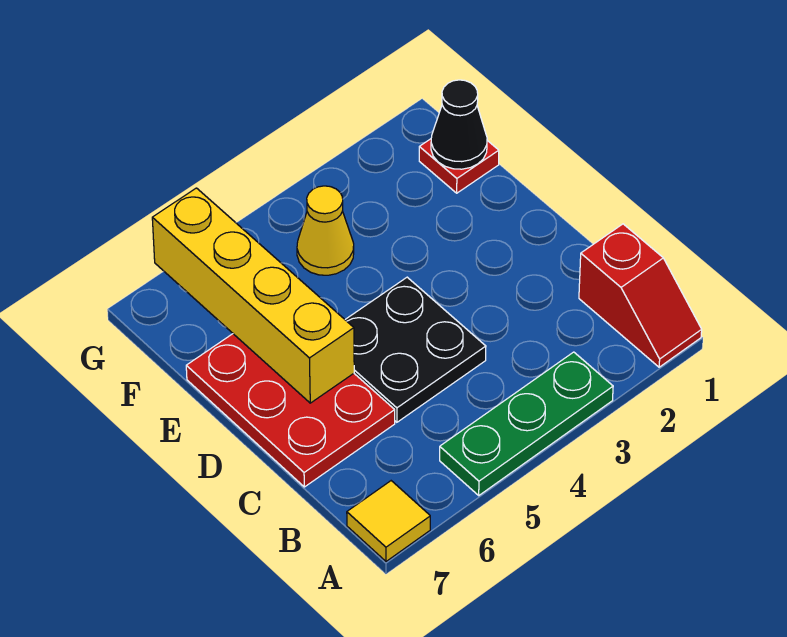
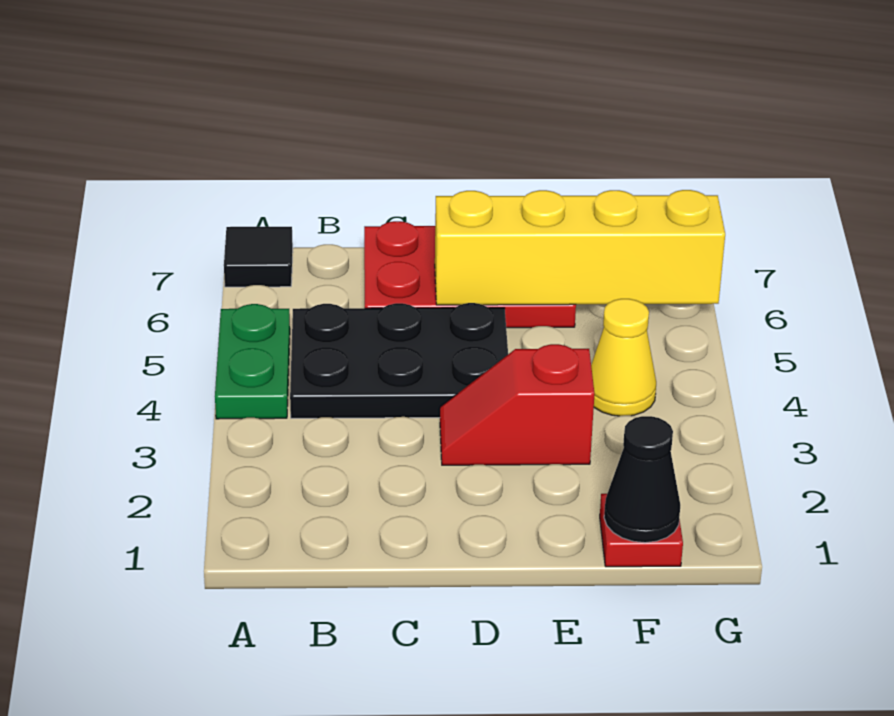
red slope A1:B1 level 1 top B -> red slope D3:E3 level 1 top E
green plate A3:A5 level 1 -> green plate A4:A5 level 1
yellow tile A7 level 1 -> black tile A7 level 1
black plate C4:D5 level 1 -> black plate B4:D5 level 1

